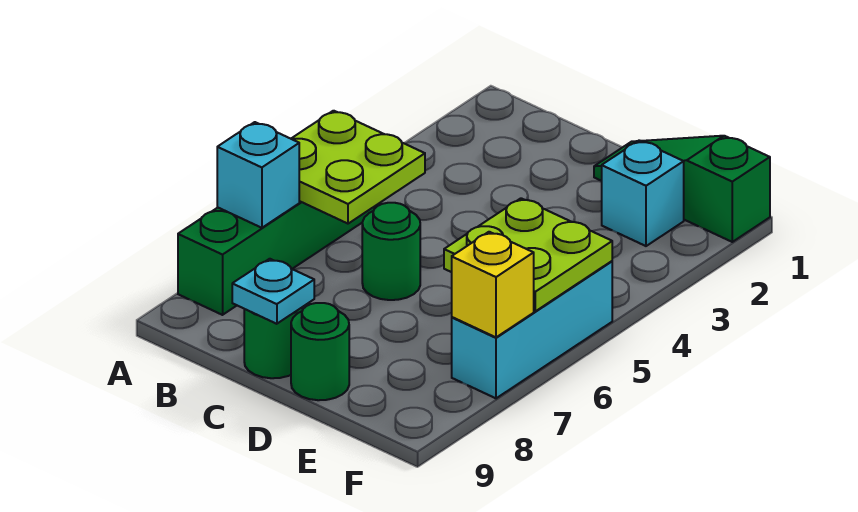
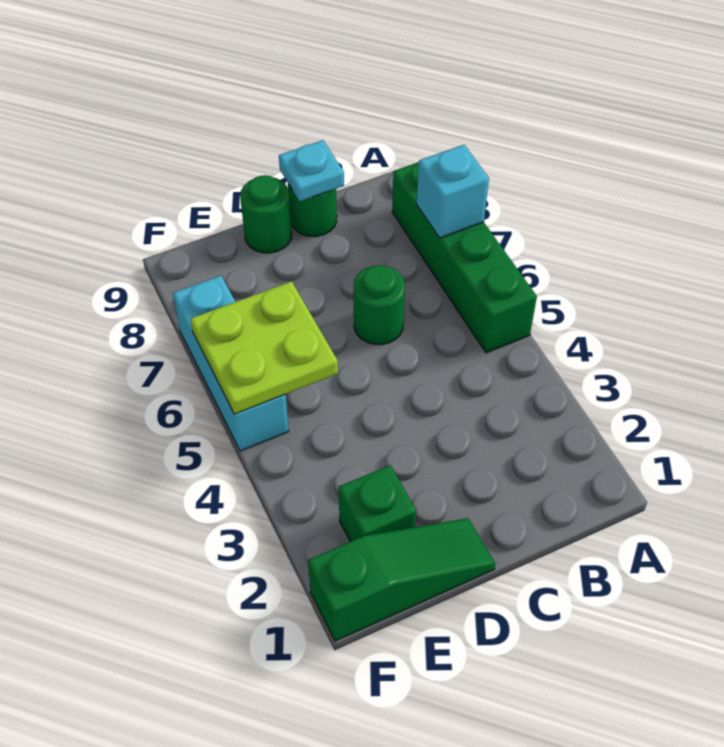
lime plate A5:B6 level 2 -> none
cyan brick E2 level 1 -> green brick E2 level 1
yellow brick F7 level 2 -> none

